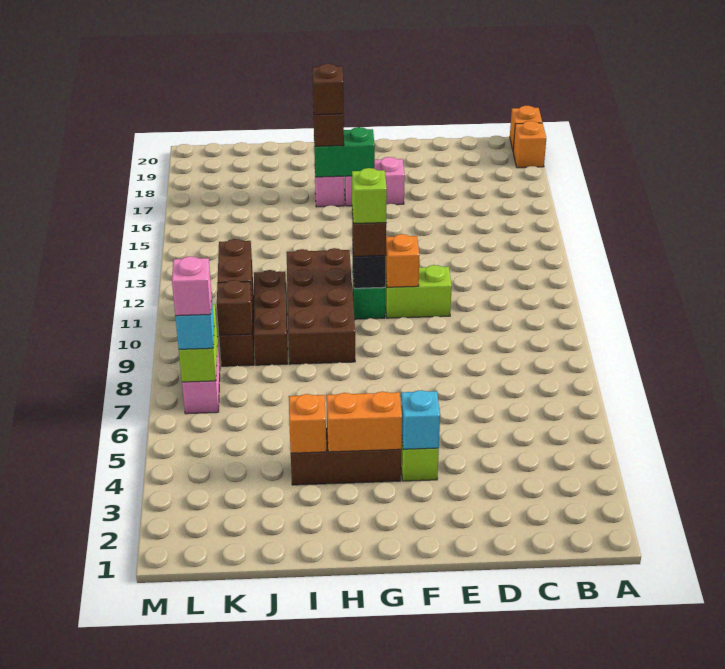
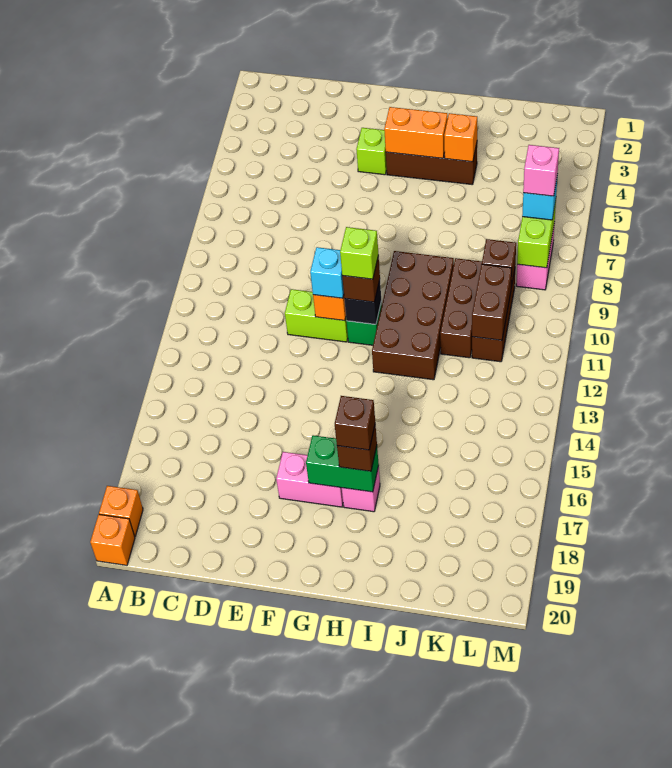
cyan brick F4 level 2 -> cyan brick F11 level 3

